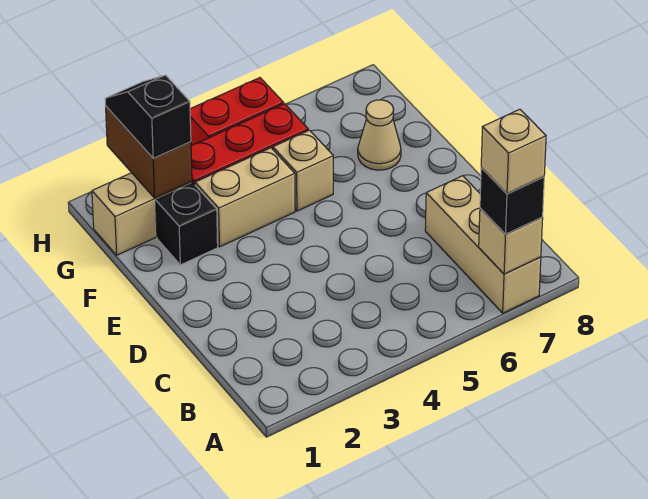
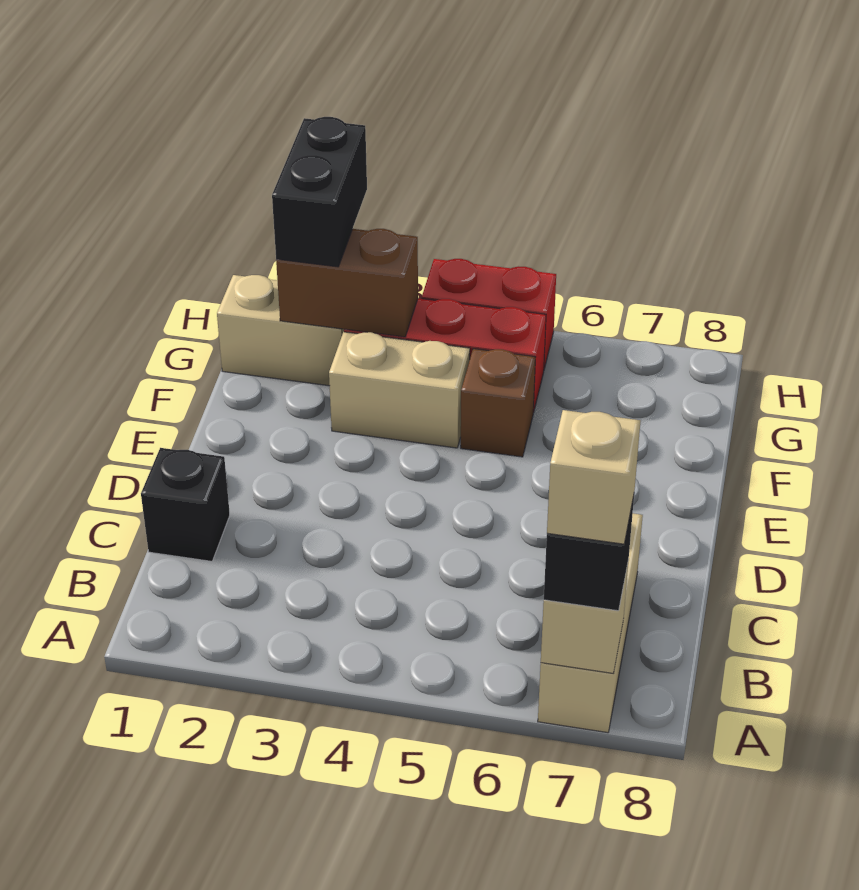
black brick F2 level 1 -> black brick C1 level 1
tan brick F5 level 1 -> brown brick F5 level 1
tan cone F7 level 1 -> none
brown brick G2:H2 level 2 -> brown brick G2:G3 level 2
black slope G2:H2 level 3 top G -> black brick G2:H2 level 3

